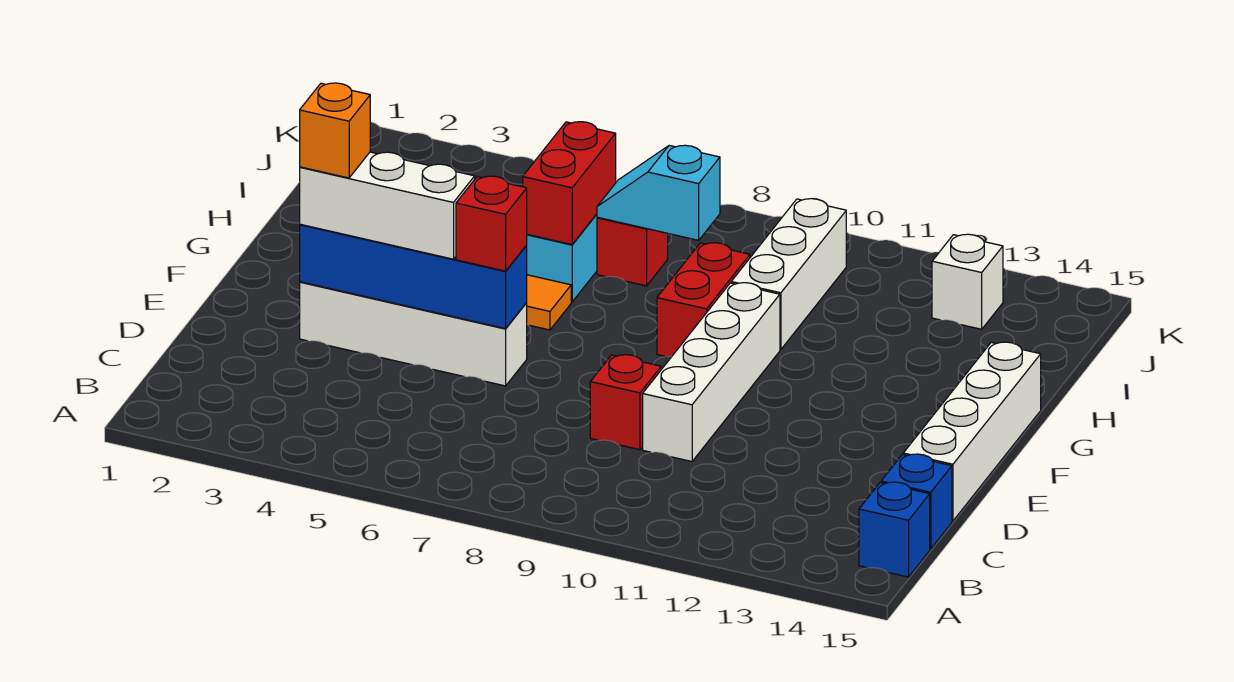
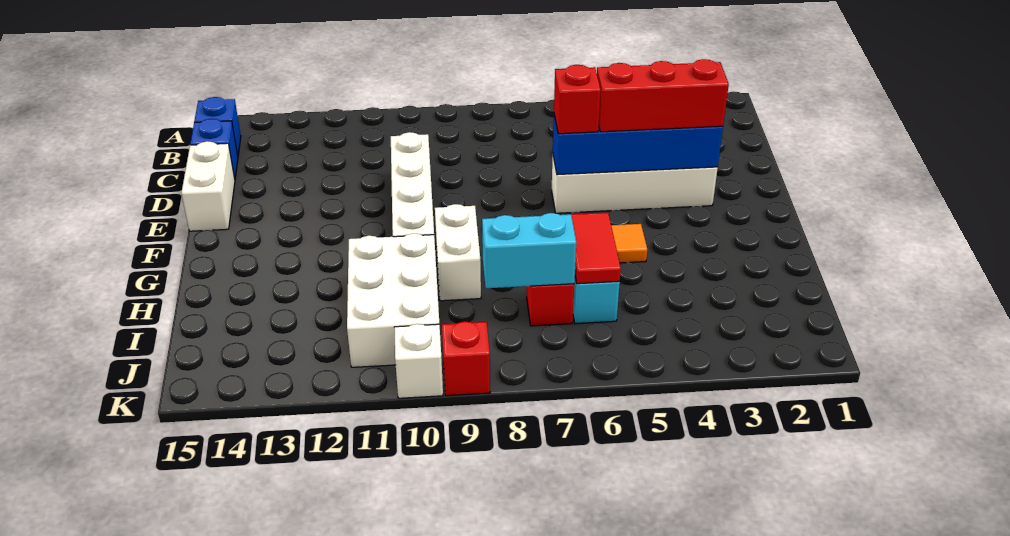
red brick D9 level 1 -> red brick K9 level 1
white brick D15:G15 level 1 -> white brick D15:E15 level 1
white brick E3:E5 level 3 -> red brick E3:E5 level 3
orange brick E3 level 4 -> none
red brick G9:H9 level 1 -> white brick G9:H9 level 1
red brick H6:I6 level 2 -> red tile H6:I6 level 2
white brick H10:J10 level 1 -> white brick H10:J11 level 1
cyan slope I7:I8 level 2 top 8 -> cyan brick I7:I8 level 2
white brick J13 level 1 -> white brick K10 level 1

